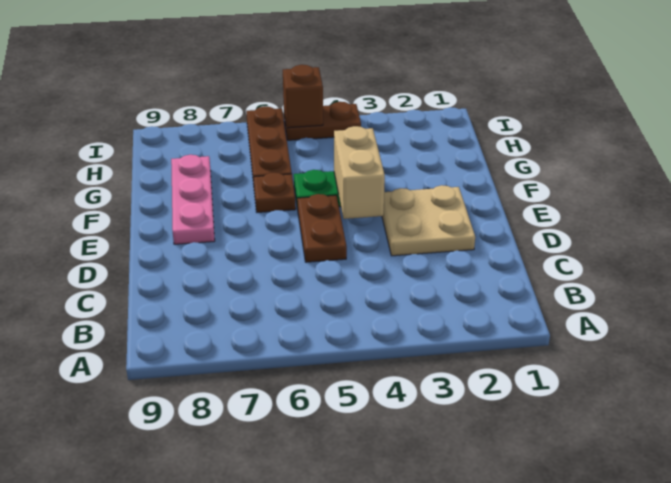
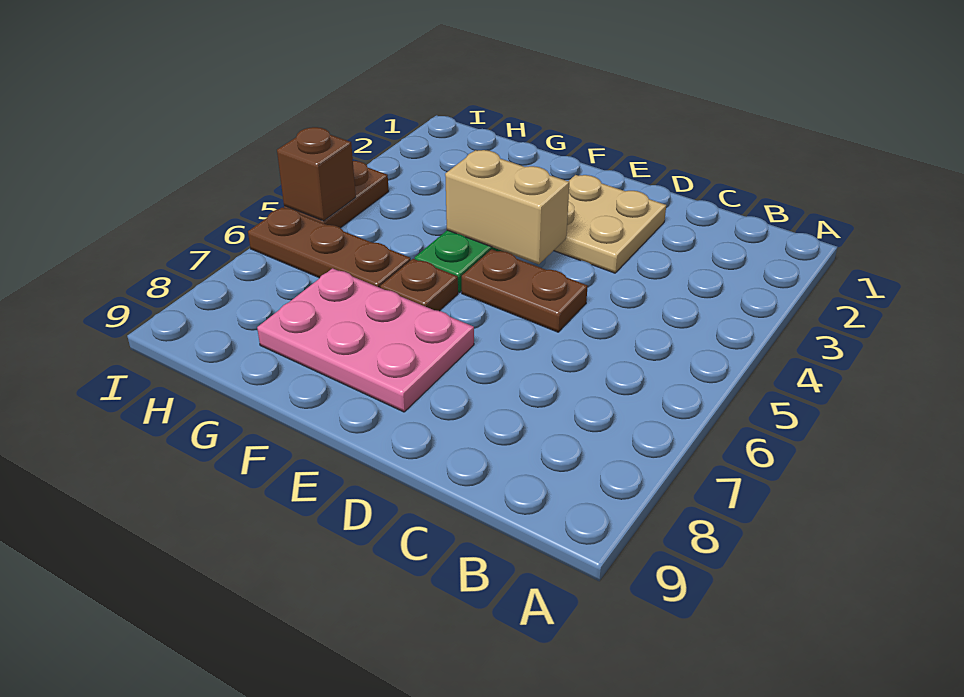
pink plate E8:G8 level 1 -> pink plate E7:G8 level 1

